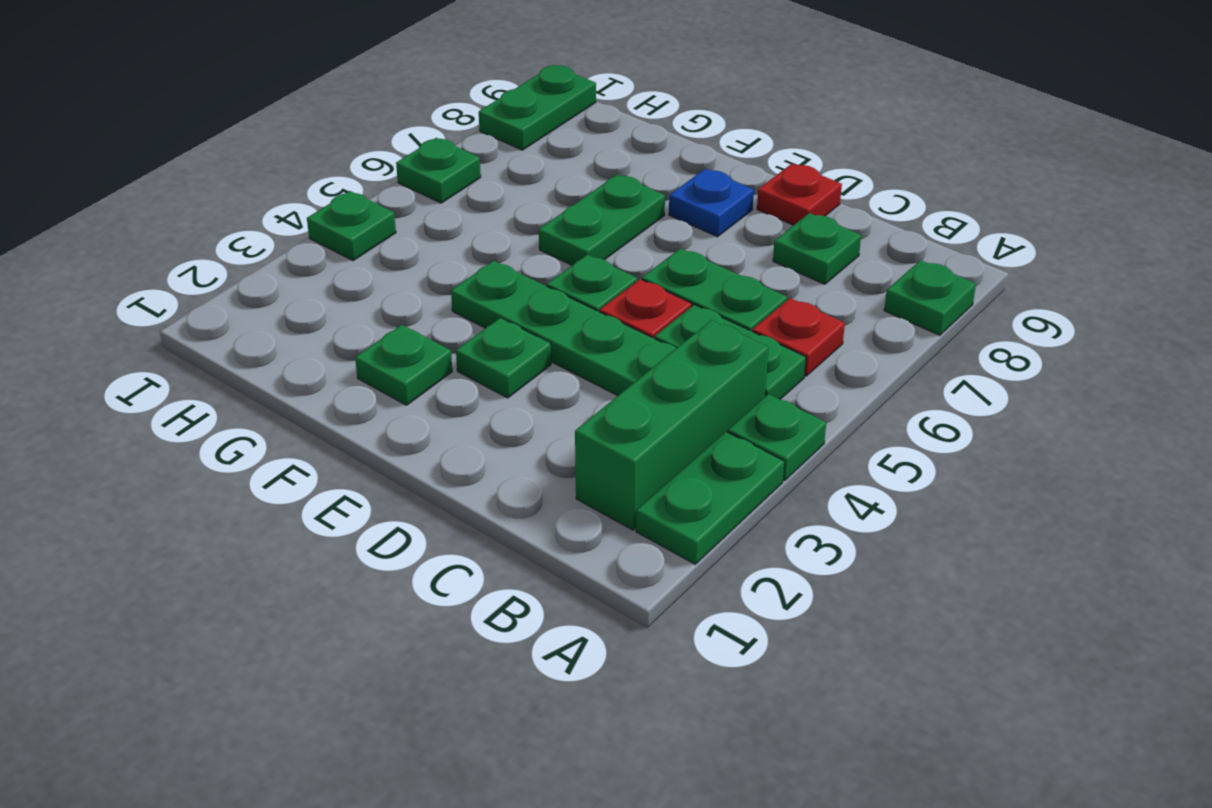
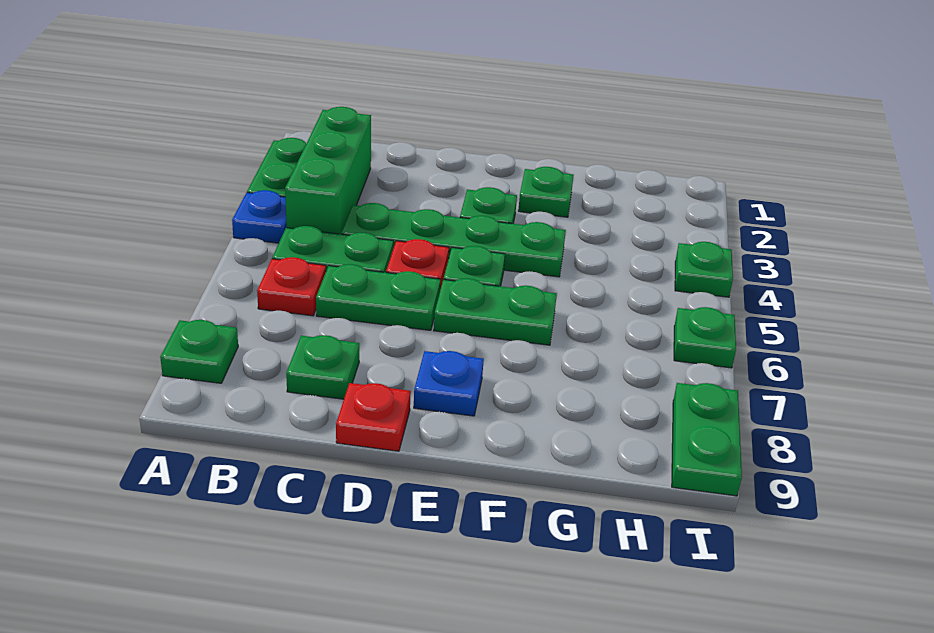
green plate A4 level 1 -> blue plate A4 level 1
green plate F6:F7 level 1 -> green plate E6:F6 level 1

